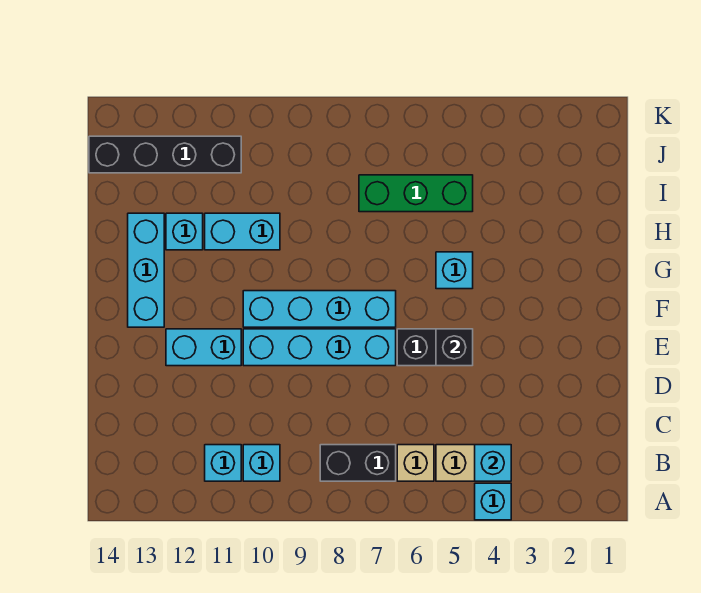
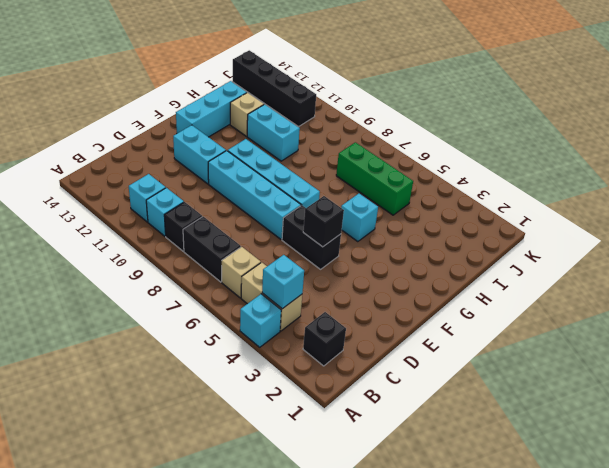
none -> black brick B2 level 1
none -> black brick B9 level 1
cyan brick H12 level 1 -> tan brick H12 level 1

